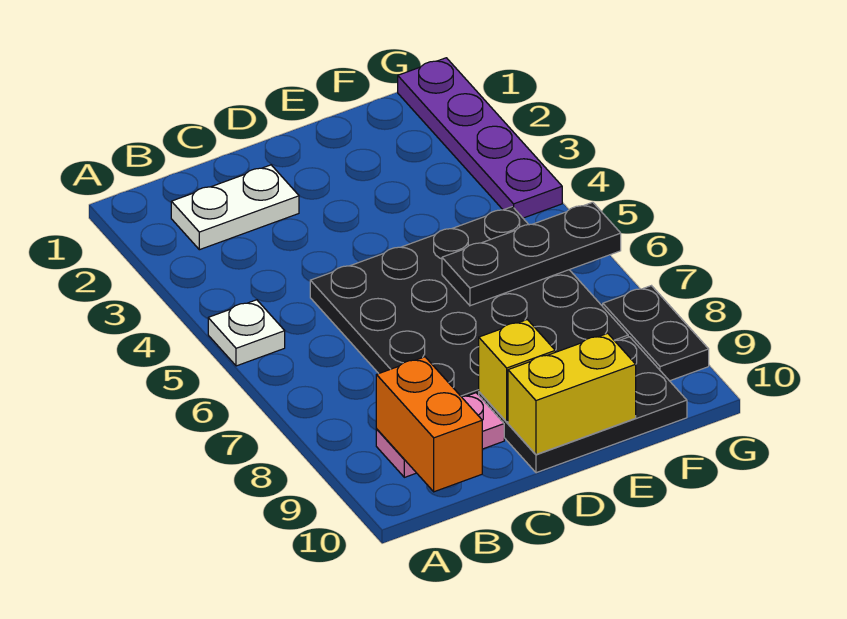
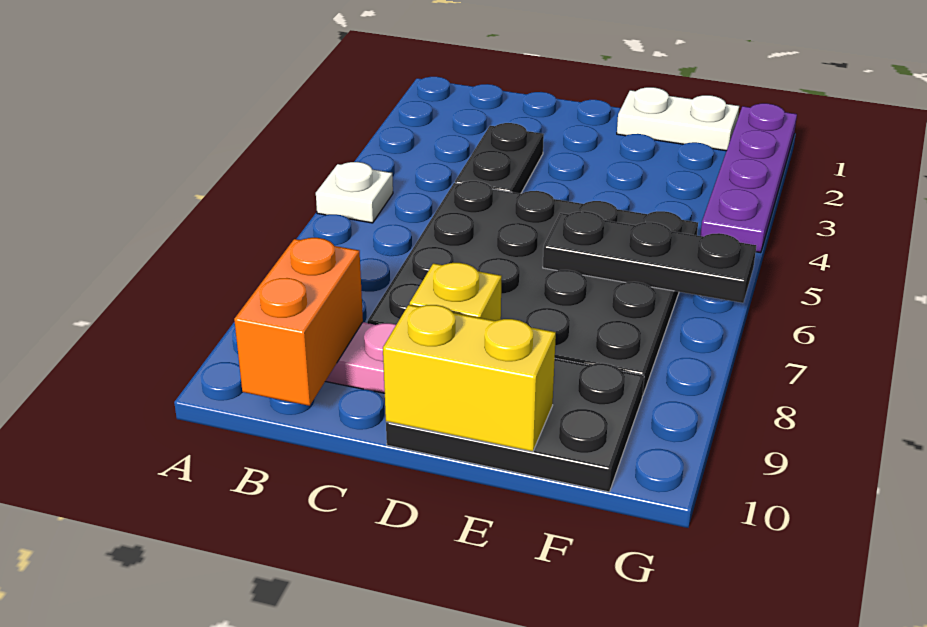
white plate B2:C2 level 1 -> white plate E1:F1 level 1
black plate G8:G9 level 1 -> black plate C3:C4 level 1

